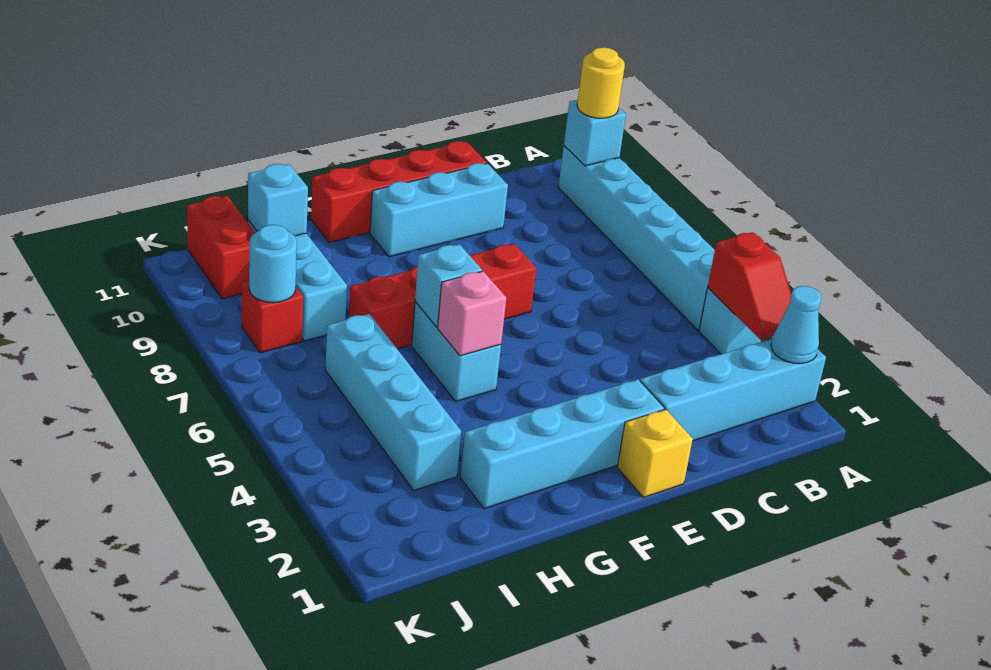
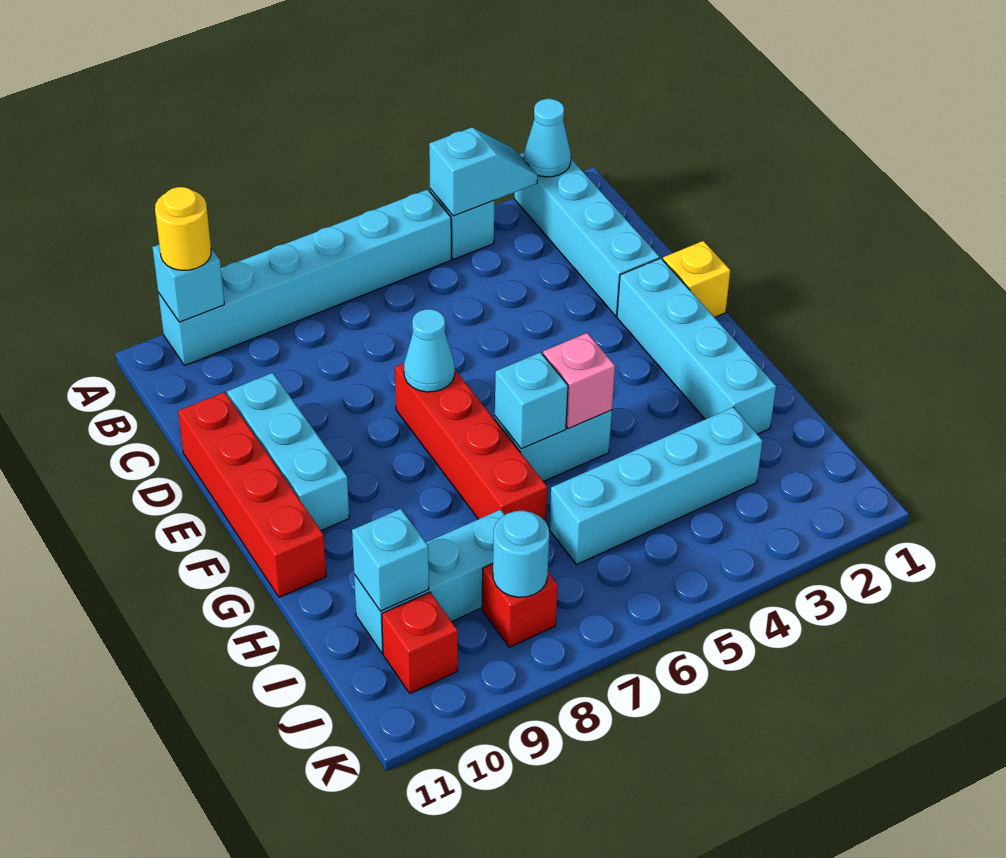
red slope A3:A4 level 2 top 4 -> cyan slope A3:A4 level 2 top 4
none -> cyan cone E7 level 2
red brick J10:J11 level 1 -> red brick J10 level 1

